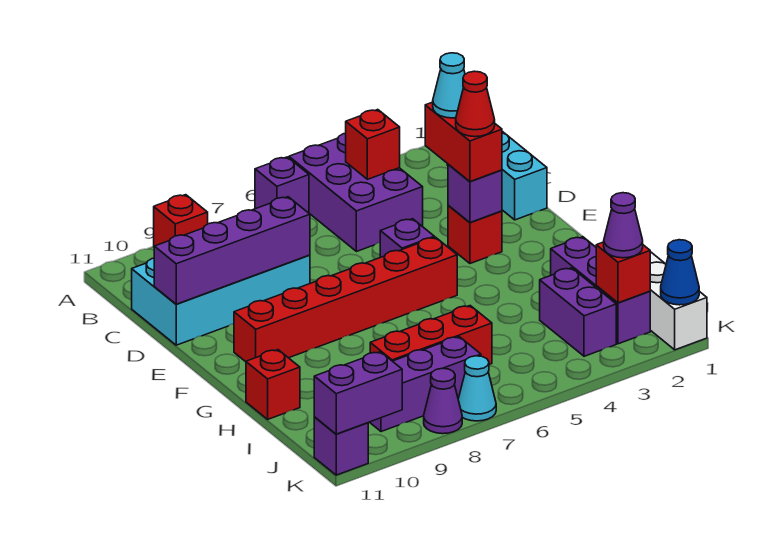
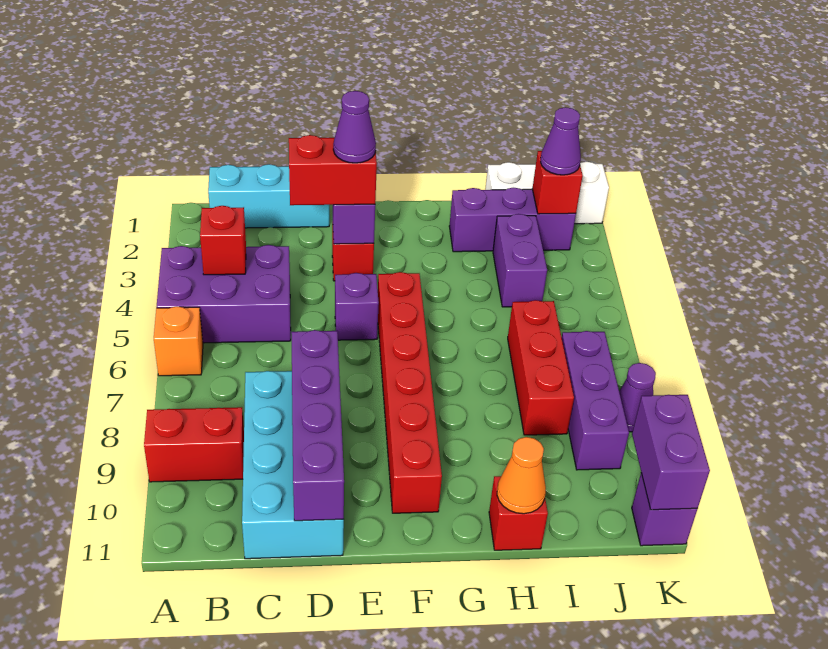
purple brick A6 level 1 -> orange brick A6 level 1
red brick A9 level 1 -> red brick A9:B9 level 1
cyan cone D3 level 4 -> none
red cone E3 level 4 -> purple cone E3 level 4
none -> orange cone H11 level 2
purple brick I3:J3 level 1 -> purple brick I3:I4 level 1
blue cone K1 level 2 -> none
cyan cone K7 level 1 -> none

